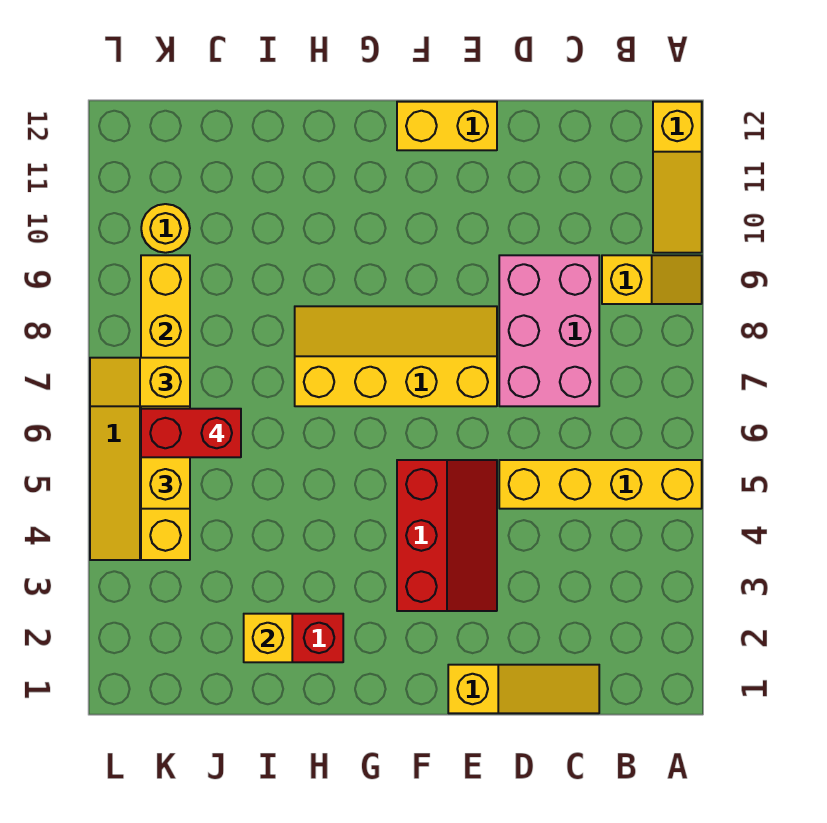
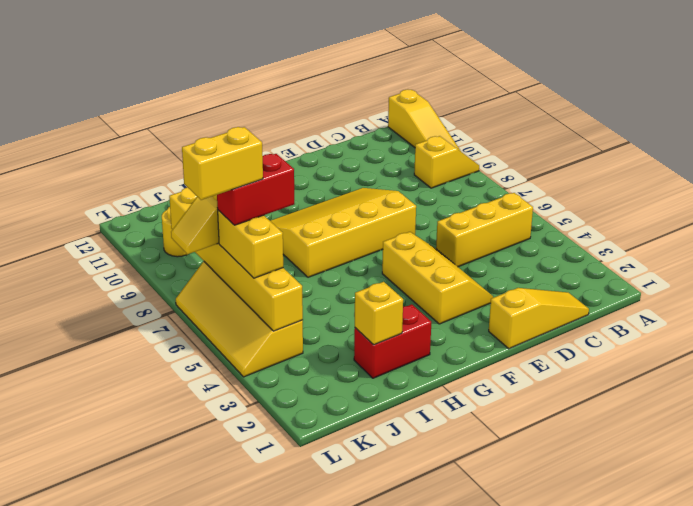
yellow brick A5:D5 level 1 -> yellow brick B5:D5 level 1
pink brick C7:D9 level 1 -> none
red slope E3:F5 level 1 top F -> yellow slope E3:F5 level 1 top F
yellow slope E7:H8 level 1 top 7 -> yellow slope E7:H9 level 1 top 7
yellow brick E12:F12 level 1 -> yellow brick K6:L6 level 5

